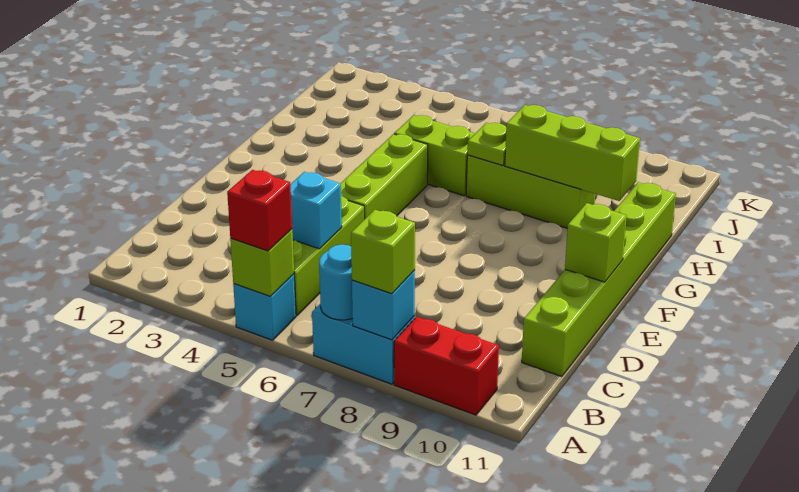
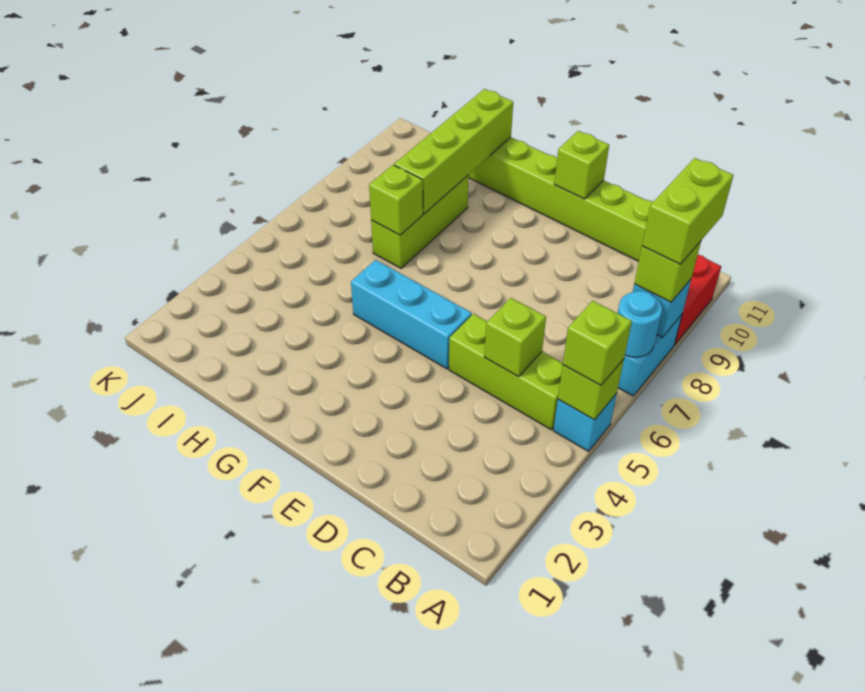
red brick A5 level 3 -> lime brick A5 level 3
cyan brick C5 level 2 -> lime brick C5 level 2
lime brick E5:G5 level 1 -> cyan brick E5:G5 level 1
lime brick H5:H6 level 1 -> lime brick A8:A9 level 4
lime plate H7 level 2 -> lime brick H7 level 2
lime brick H8:H10 level 2 -> lime brick H8:H11 level 2

